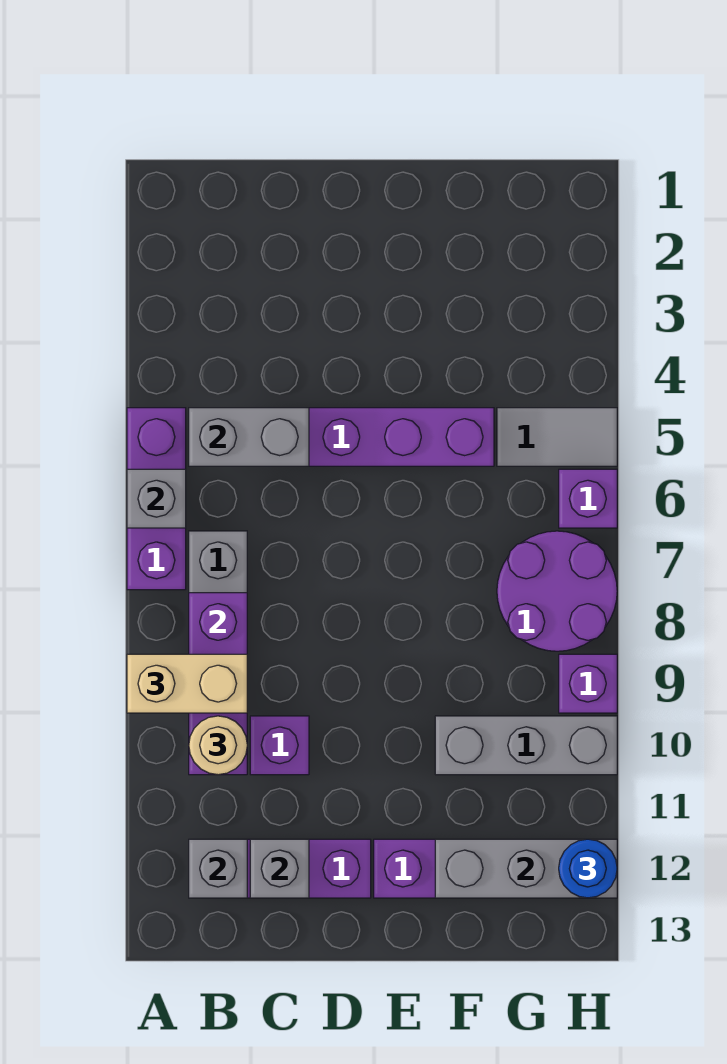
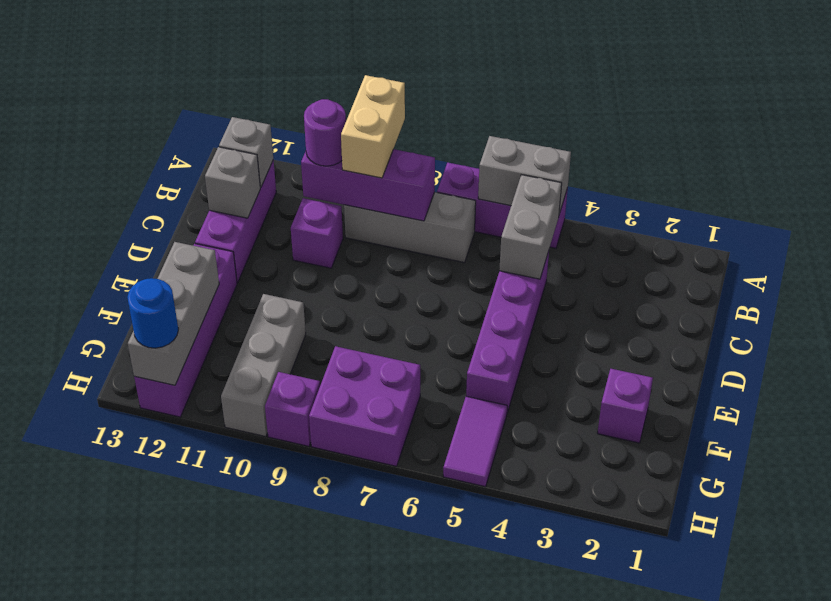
grey brick A6 level 2 -> grey brick A5:A6 level 2
tan round brick B10 level 3 -> purple round brick B10 level 3
grey tile G5:H5 level 1 -> purple tile G5:H5 level 1
purple round brick G7:H8 level 1 -> purple brick G7:H8 level 1
purple brick H6 level 1 -> purple brick F2 level 1

